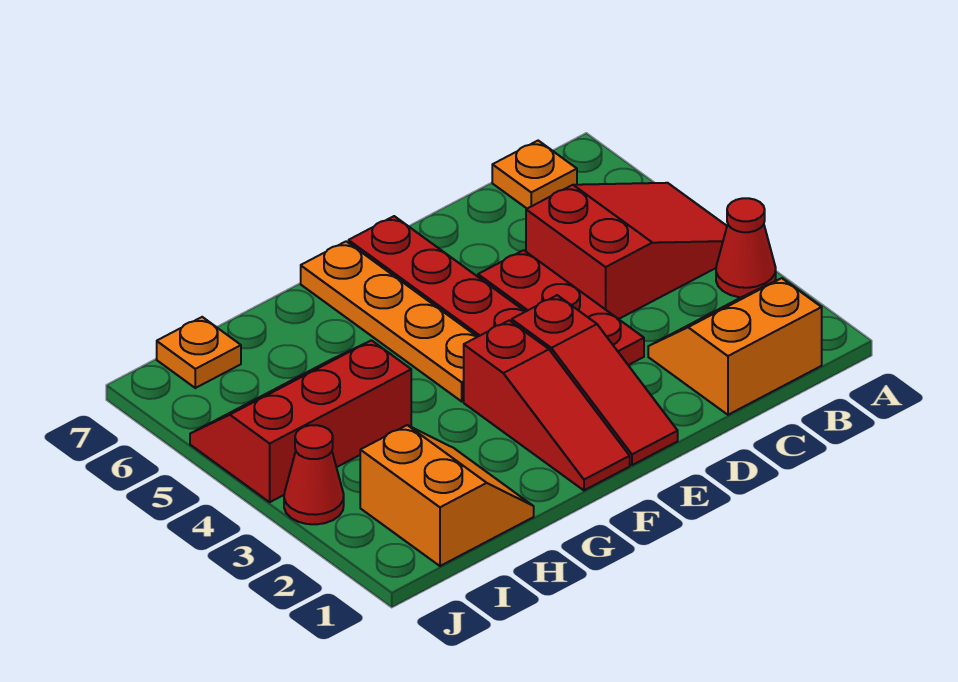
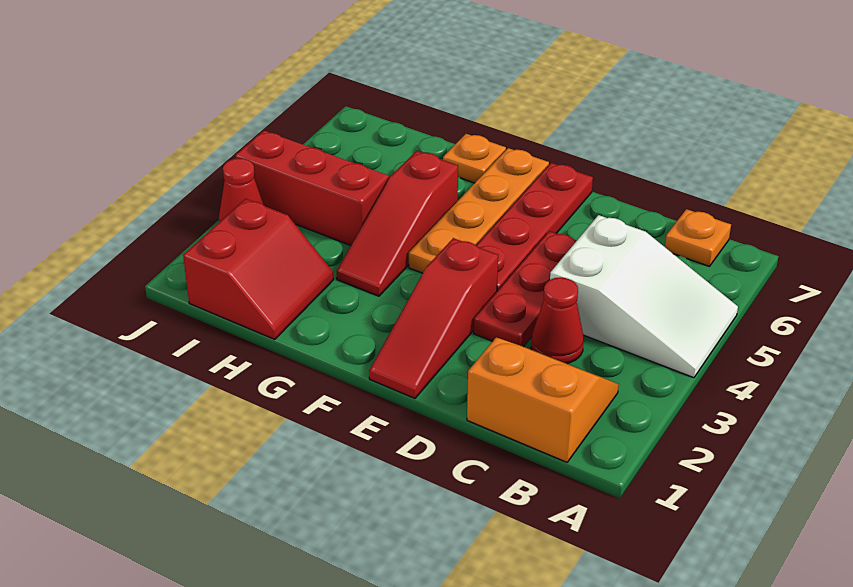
red cone A3 level 1 -> red cone C3 level 1
red slope A4:C5 level 1 top C -> white slope A4:C5 level 1 top C
red slope F1:F3 level 1 top 3 -> red slope G3:G5 level 1 top 5
orange slope H1:I2 level 1 top I -> red slope H1:I2 level 1 top I
orange plate I7 level 1 -> orange plate G7 level 1

